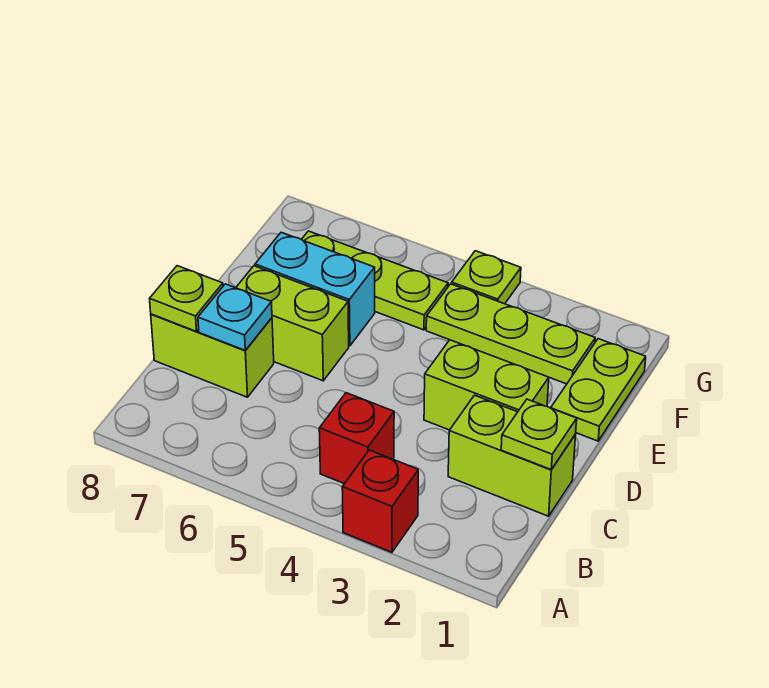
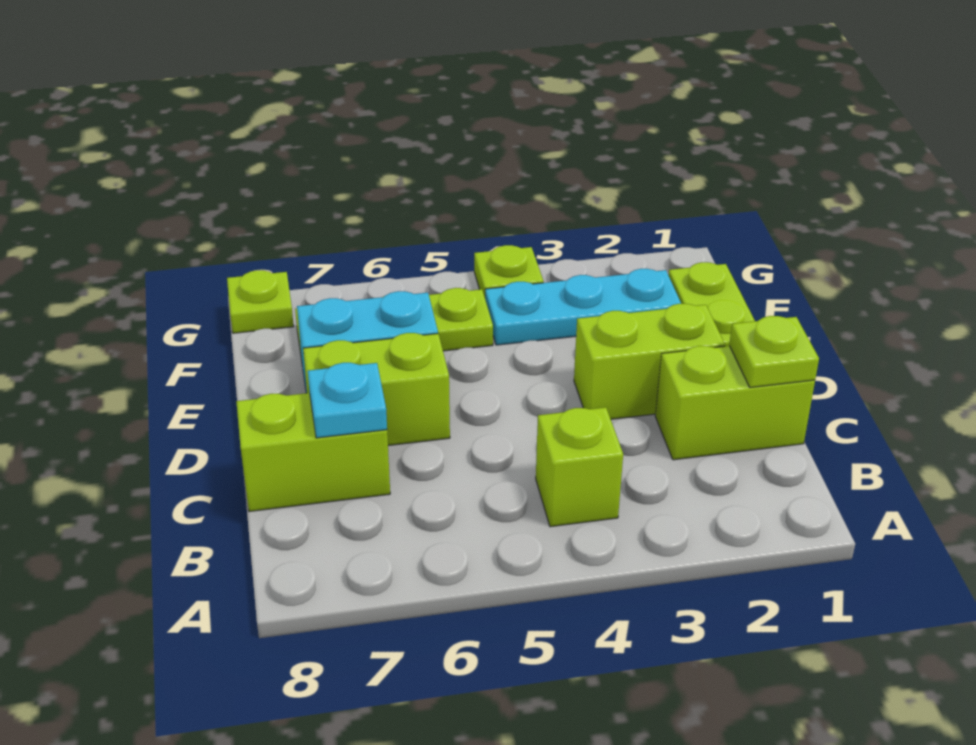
red brick A3 level 1 -> none
red brick B4 level 1 -> lime brick B4 level 1
lime plate C8 level 2 -> lime plate G8 level 1
lime plate F2:F4 level 1 -> cyan plate F2:F4 level 1

